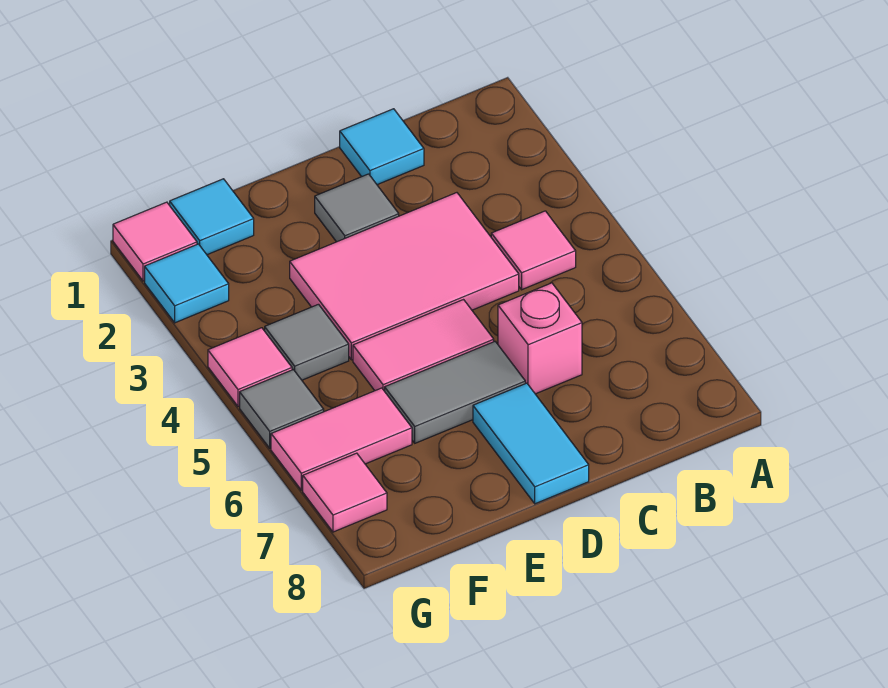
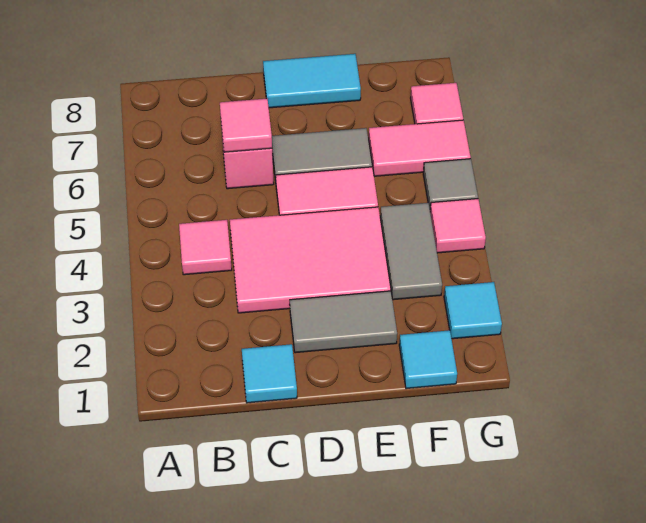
grey tile D2 level 1 -> grey tile D2:E2 level 1
cyan tile D7:D8 level 1 -> cyan tile D8:E8 level 1
grey tile F4 level 1 -> grey tile F3:F4 level 1
pink tile G1 level 1 -> pink tile C6 level 2

